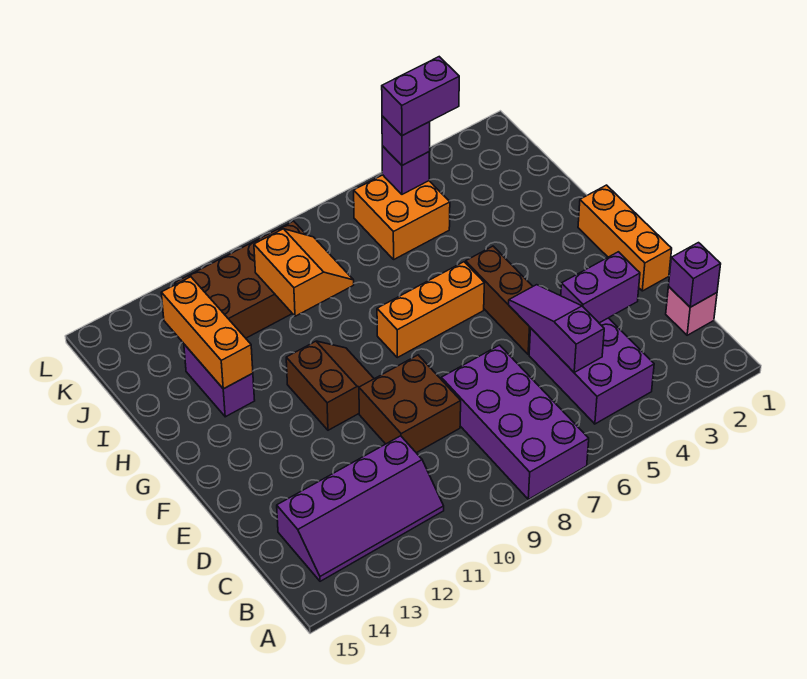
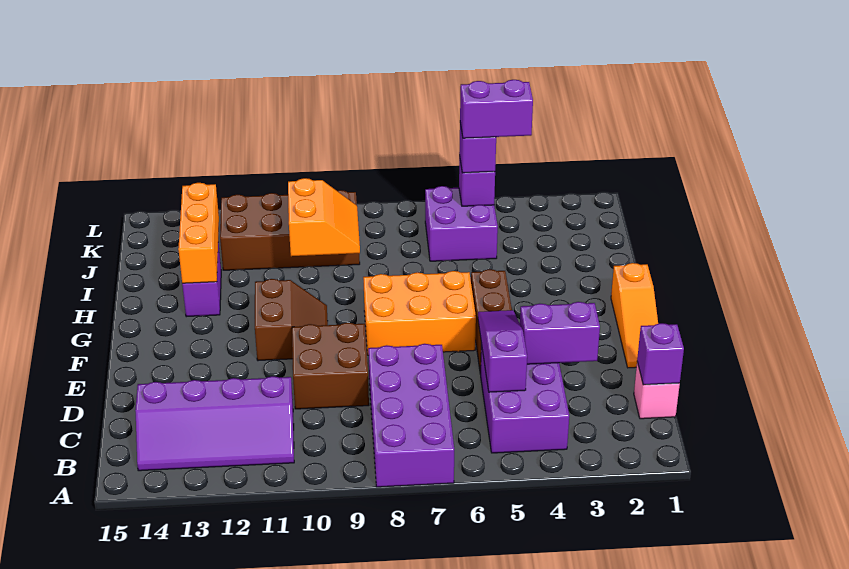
orange brick E1:G1 level 1 -> orange slope E1:G1 level 1 top G
orange brick G6:G8 level 1 -> orange brick F6:G8 level 1
orange brick J5:K6 level 1 -> purple brick J5:K6 level 1

